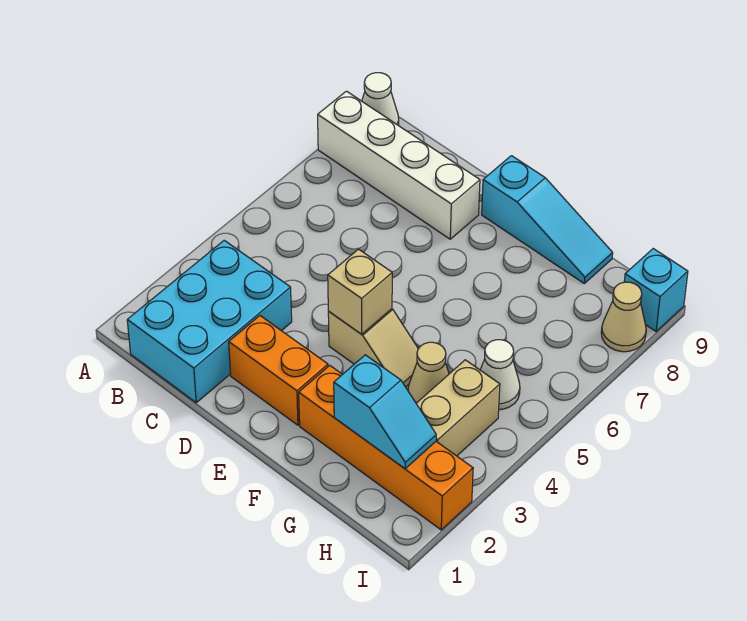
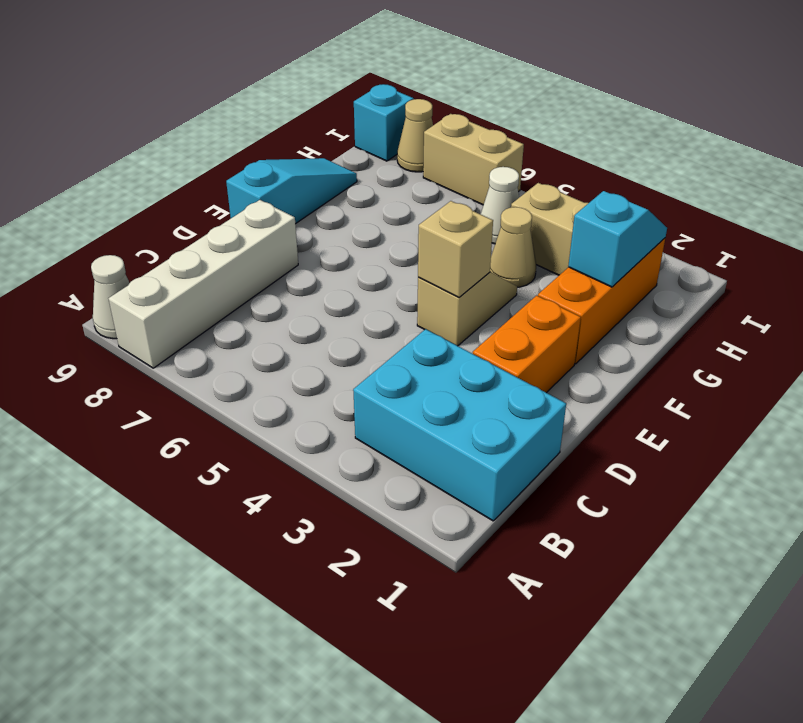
orange brick F2:I2 level 1 -> orange brick F2:H2 level 1
none -> tan brick I6:I7 level 1

